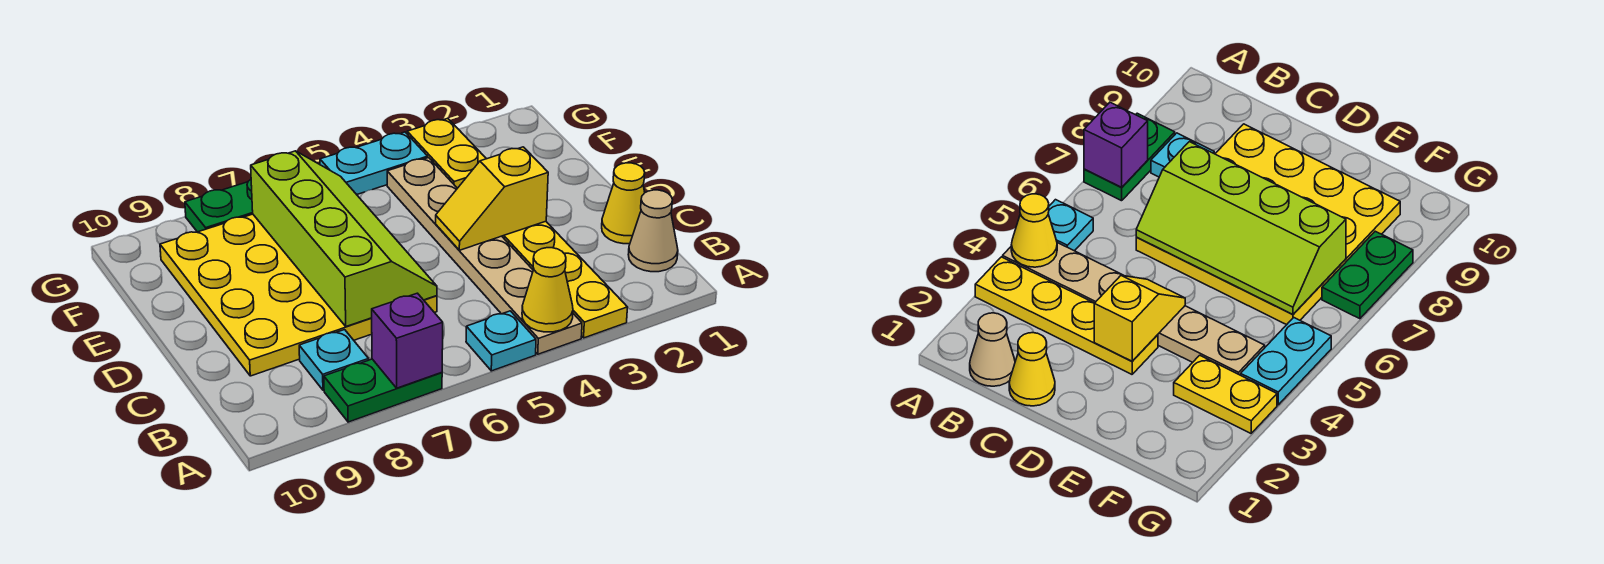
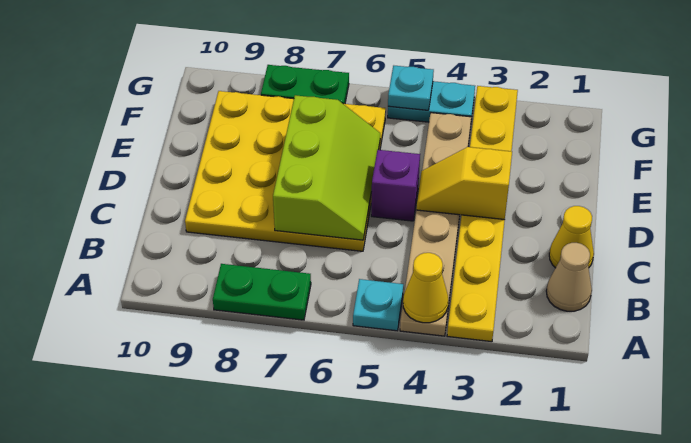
purple brick A7 level 2 -> purple brick D5 level 1
cyan plate B8 level 1 -> cyan plate G5 level 2
lime slope C6:F7 level 2 top 7 -> lime slope C6:E7 level 2 top 7

